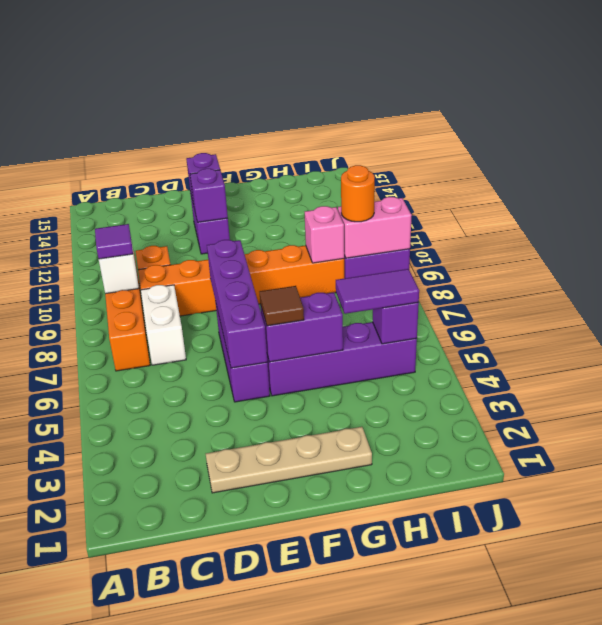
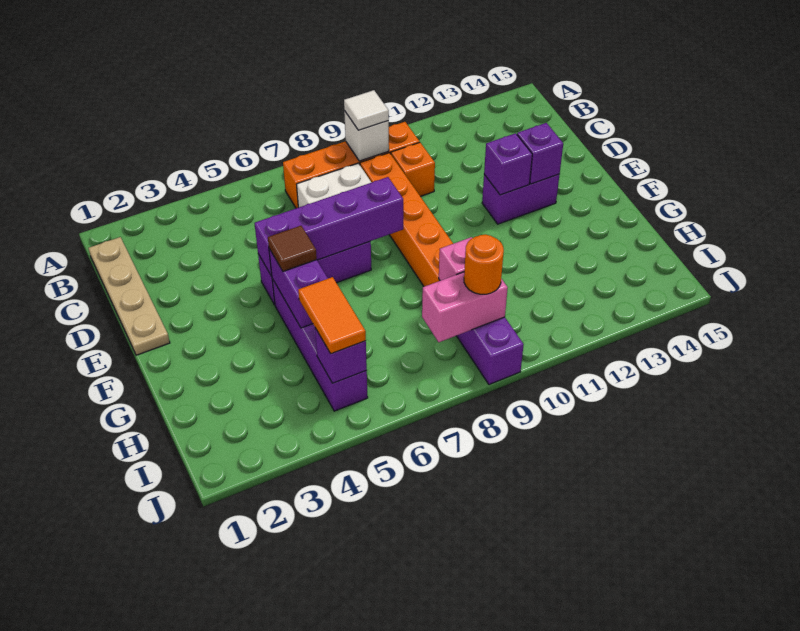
purple tile B9 level 3 -> white tile B9 level 3
tan plate D2:G2 level 1 -> tan plate B1:E1 level 1
purple tile H5:I5 level 3 -> orange tile H5:I5 level 3
pink brick I9:J9 level 2 -> pink brick I8:I9 level 2

